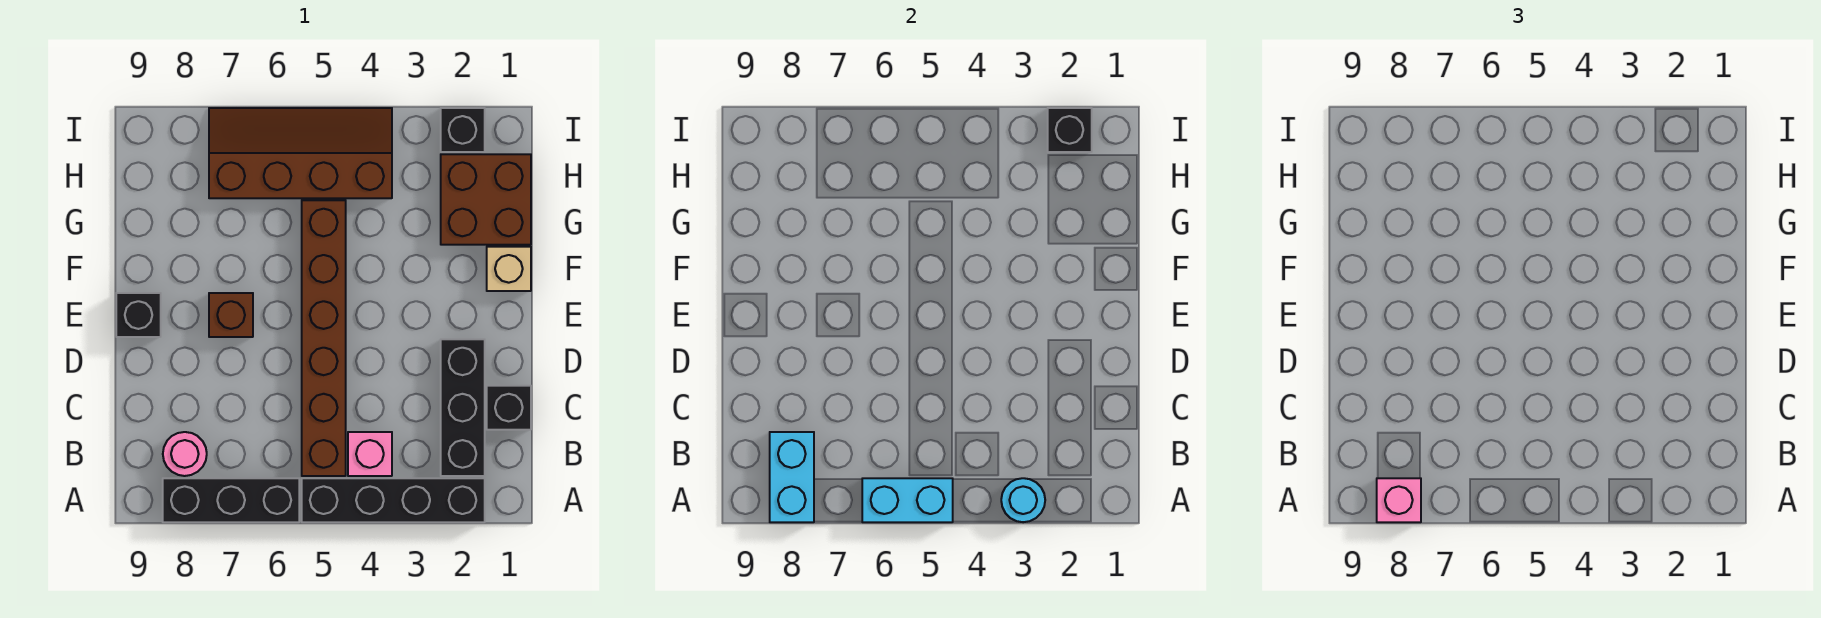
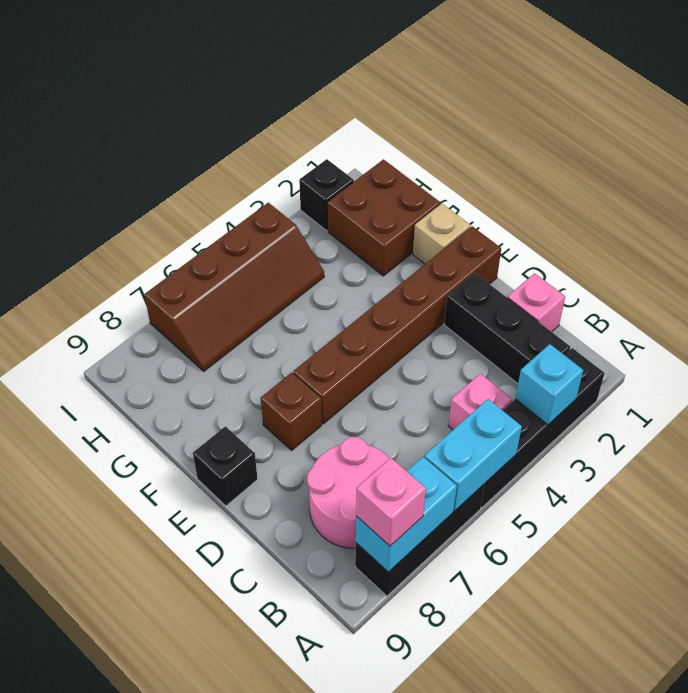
cyan round brick A3 level 2 -> cyan brick A3 level 2
cyan brick A8:B8 level 2 -> cyan brick A7:A8 level 2
brown brick B5:G5 level 1 -> brown brick E1:E6 level 1
pink round brick B8 level 1 -> pink round brick B7:C8 level 1
black brick C1 level 1 -> pink brick C1 level 1
brown slope H4:I7 level 1 top H -> brown slope H4:I7 level 1 top I
black brick I2 level 2 -> none

